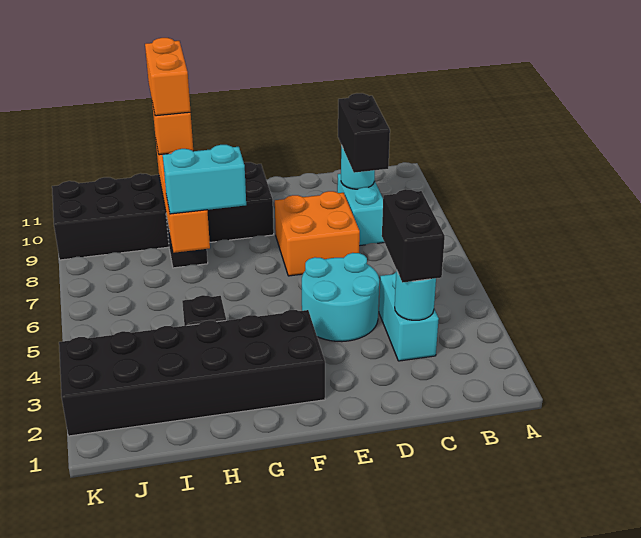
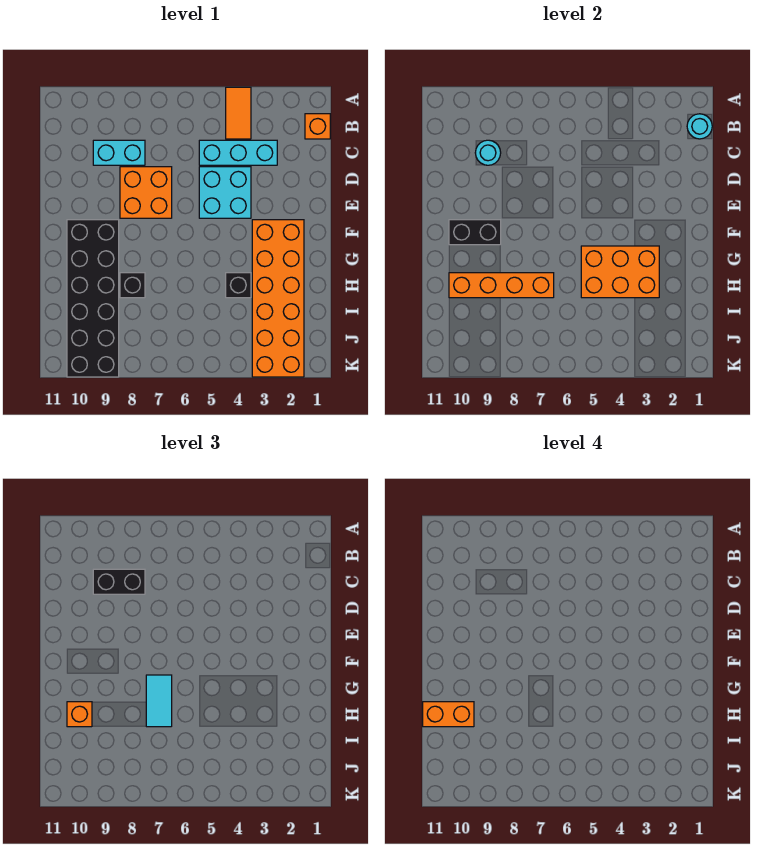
none -> orange tile A4:B4 level 1
none -> orange brick B1 level 1
cyan brick C3:C4 level 1 -> cyan brick C3:C5 level 1
cyan round brick C3 level 2 -> cyan round brick B1 level 2
black brick C3:C4 level 3 -> black brick F9:F10 level 2
cyan round brick D4:E5 level 1 -> cyan brick D4:E5 level 1
black brick F2:K3 level 1 -> orange brick F2:K3 level 1
none -> orange brick G3:H5 level 2
cyan brick G7:H7 level 3 -> cyan tile G7:H7 level 3

